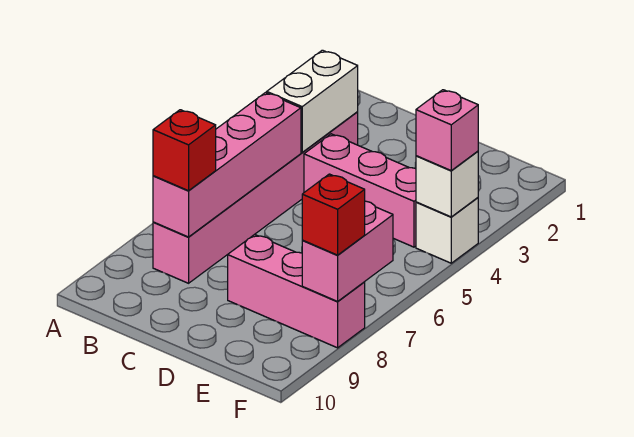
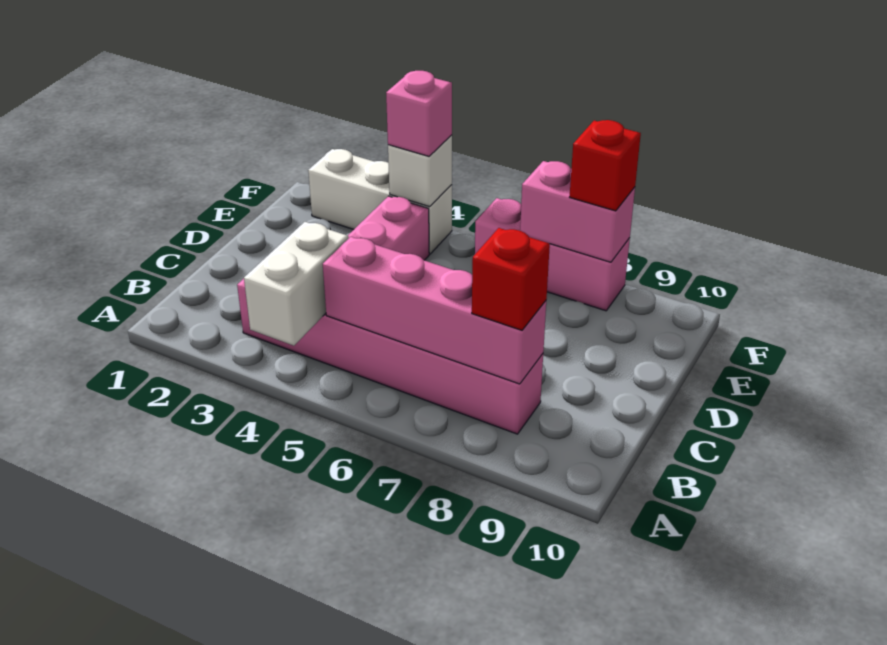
white brick B3:B4 level 2 -> white brick A4:B4 level 2
pink brick D8:F8 level 1 -> pink brick F6:F8 level 1
white brick F4 level 1 -> white brick F2:F4 level 1

